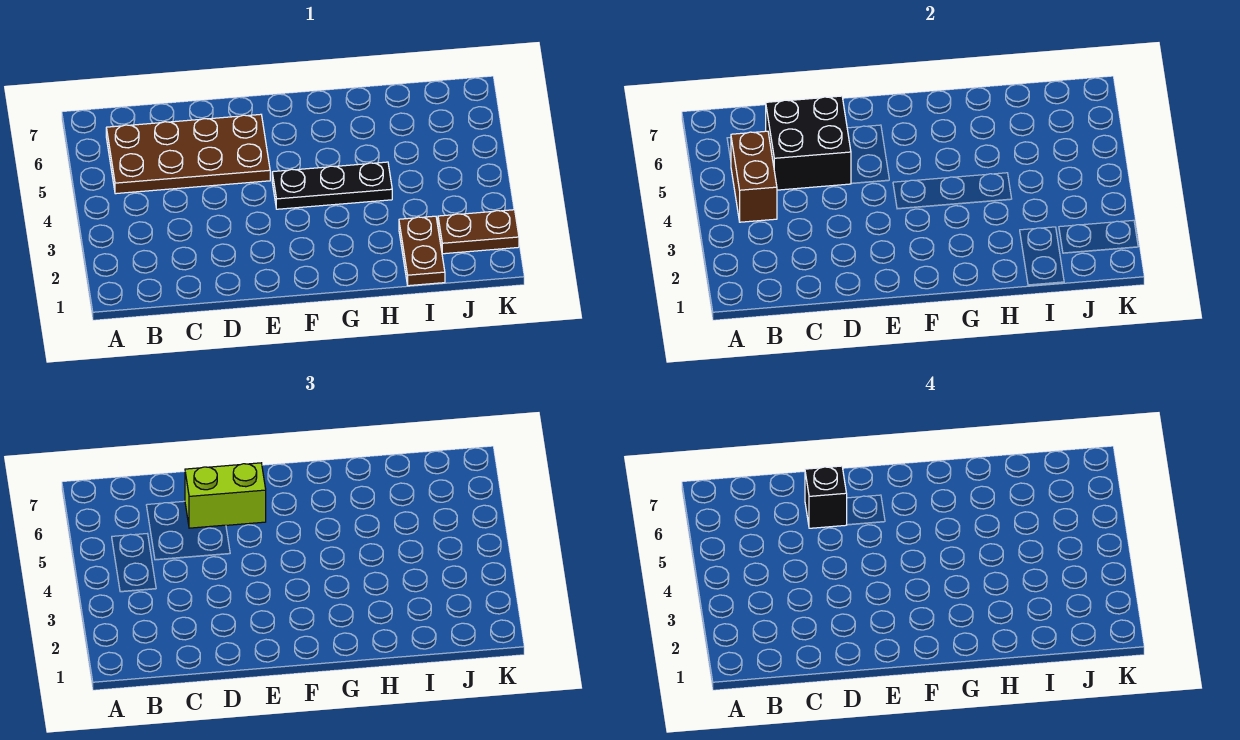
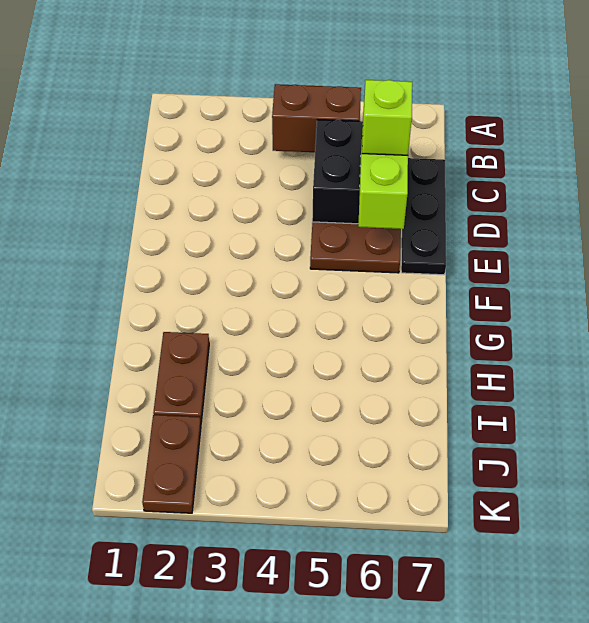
black brick D6 level 4 -> lime brick D6 level 4
black plate F4:H4 level 1 -> black plate C7:E7 level 1
brown plate I1:I2 level 1 -> brown plate H2:I2 level 1

